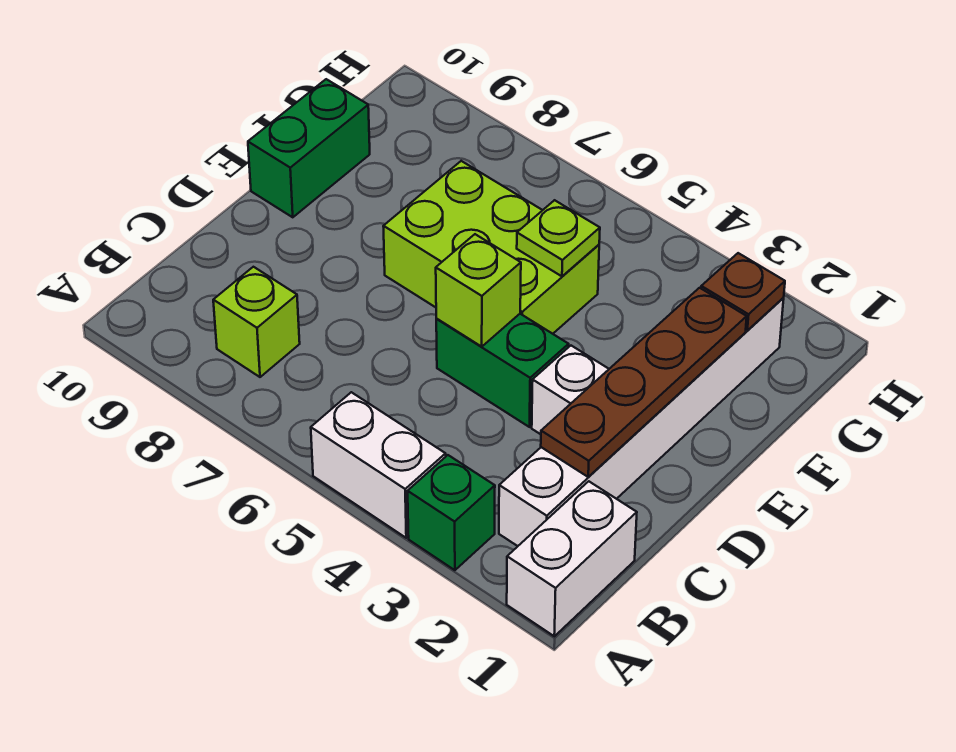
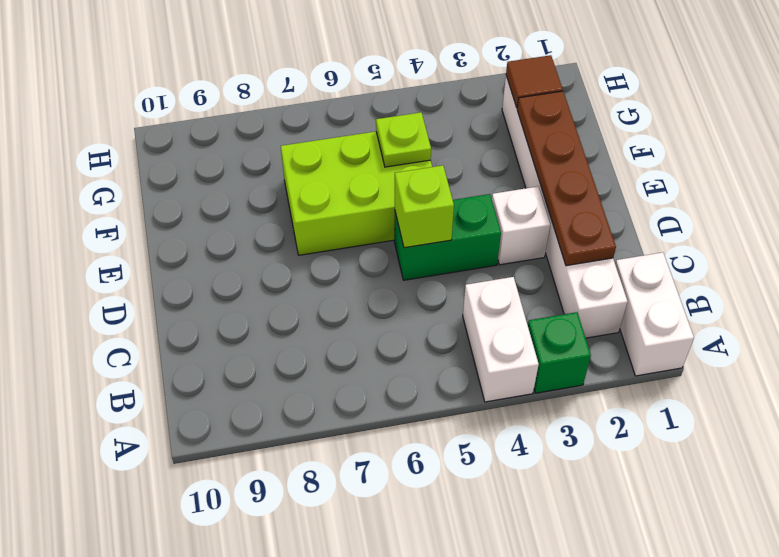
white brick A4:A5 level 1 -> white brick A4:B4 level 1
lime brick B8 level 1 -> none
green brick E10:F10 level 1 -> none
brown plate G2 level 2 -> brown tile G2 level 2

